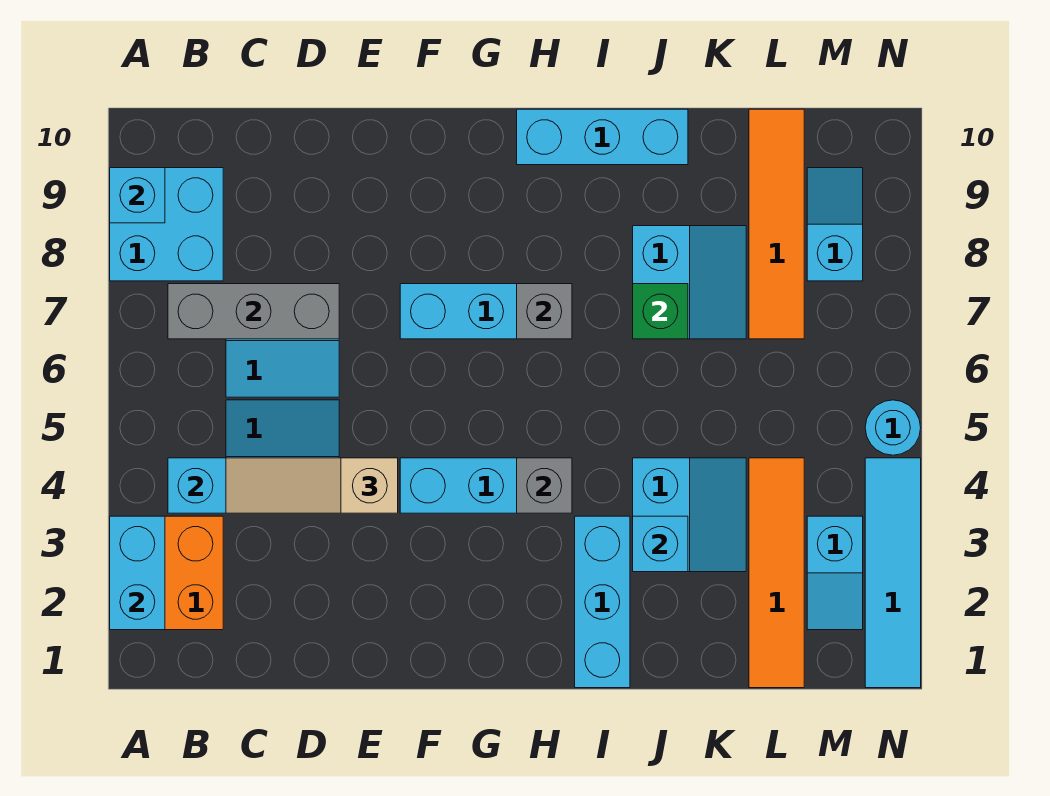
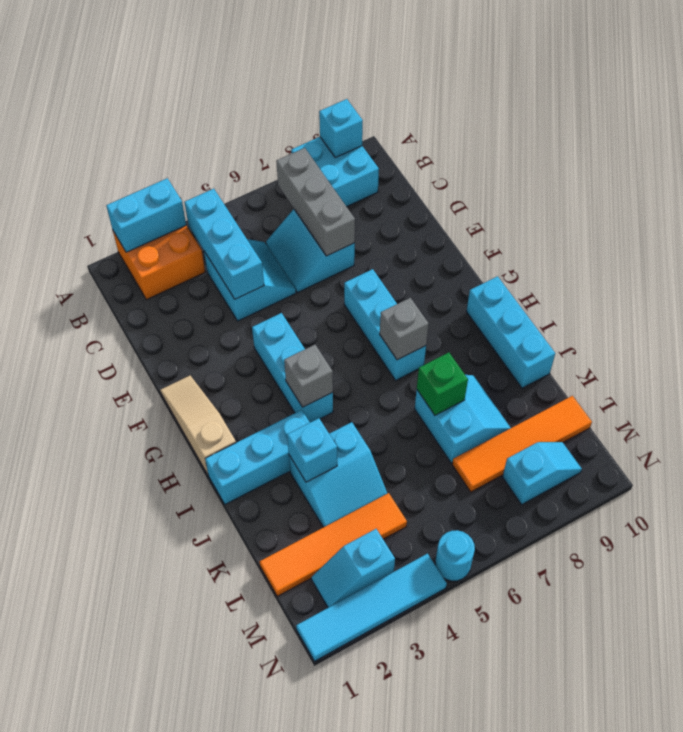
tan slope C4:E4 level 3 top E -> tan slope F1:H1 level 1 top H
cyan slope J7:K8 level 1 top J -> cyan slope J7:K8 level 1 top 7

